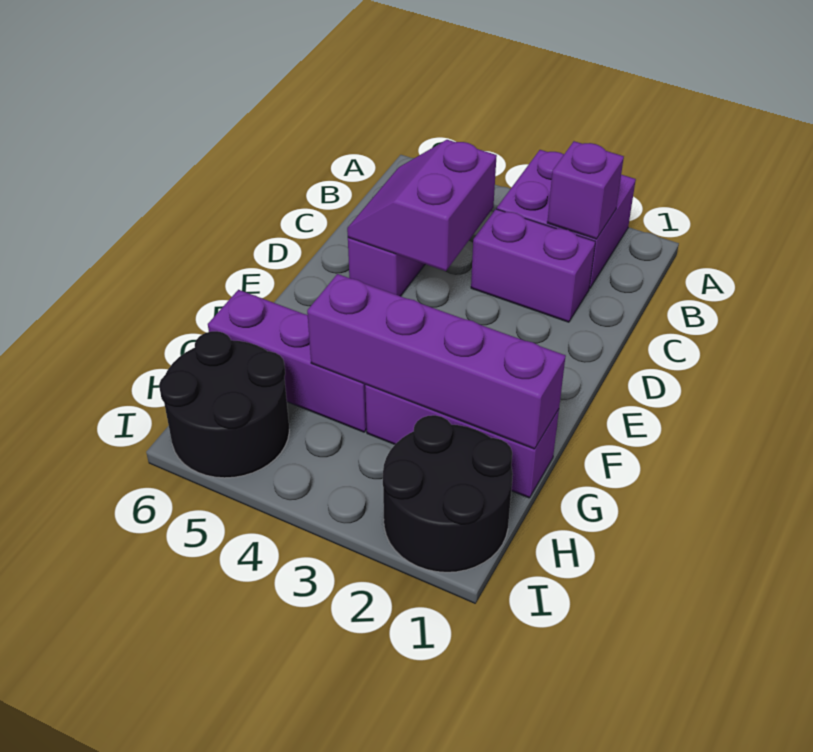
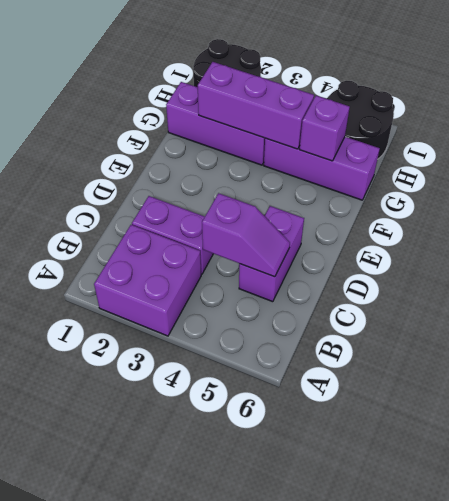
purple brick B2 level 2 -> purple brick G5 level 2
purple slope C4:D5 level 2 top 4 -> purple slope C4:C5 level 2 top 4
purple brick G1:G4 level 2 -> purple brick G2:G4 level 2

